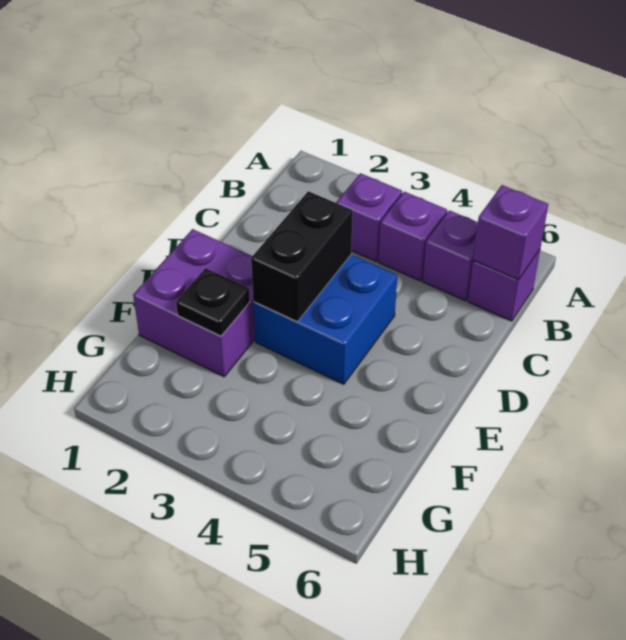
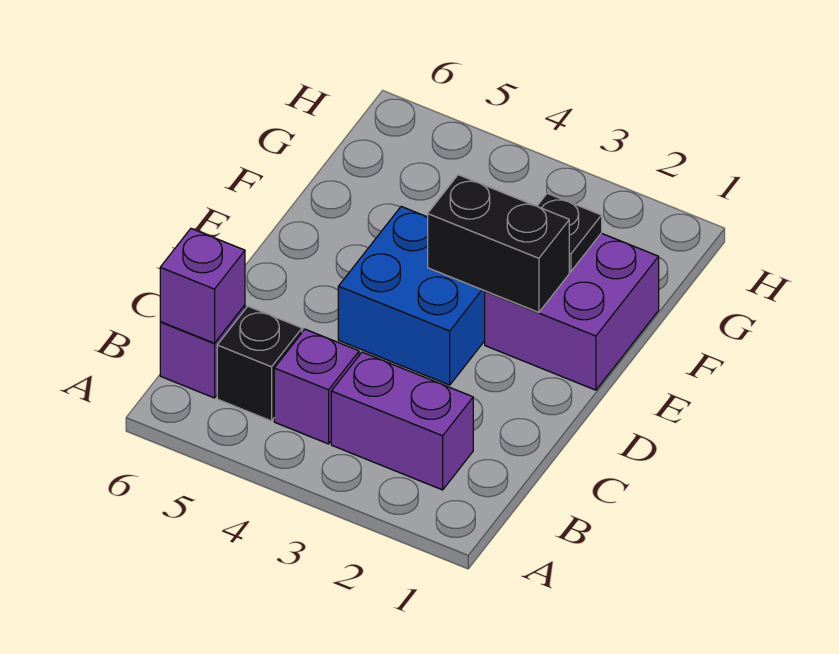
purple brick B3 level 1 -> purple brick B2:B3 level 1
purple brick B5 level 1 -> black brick B5 level 1
black brick D3:E3 level 2 -> black brick E2:E3 level 2

